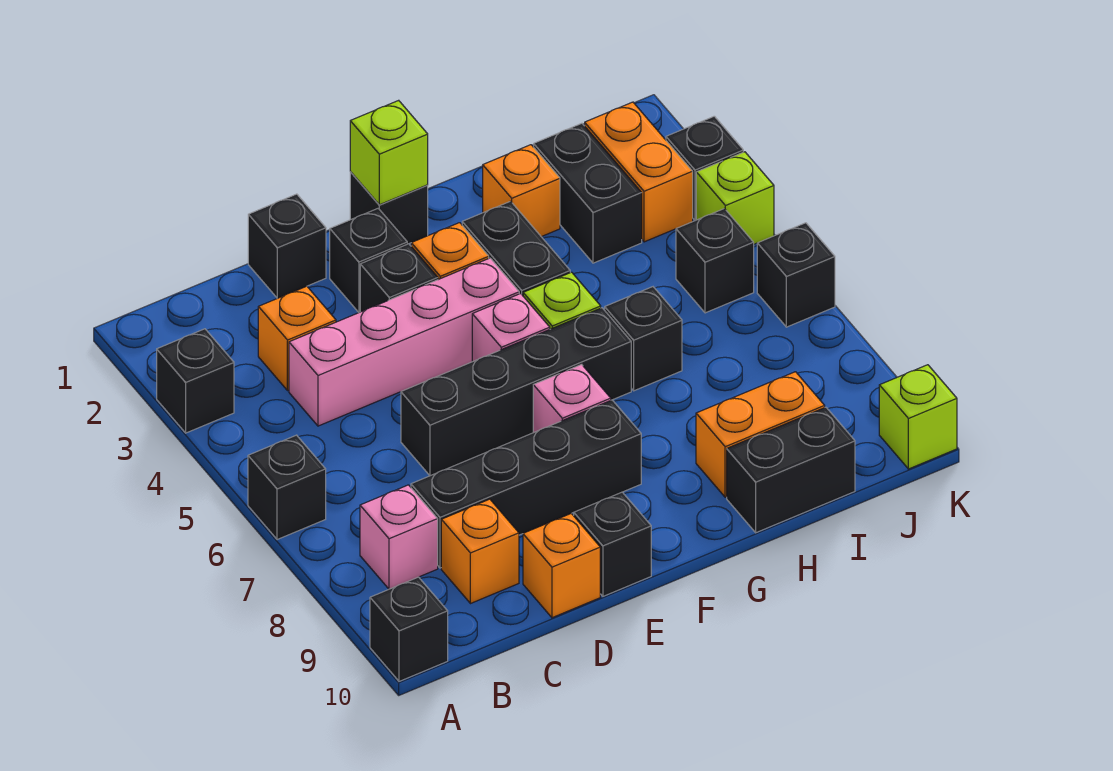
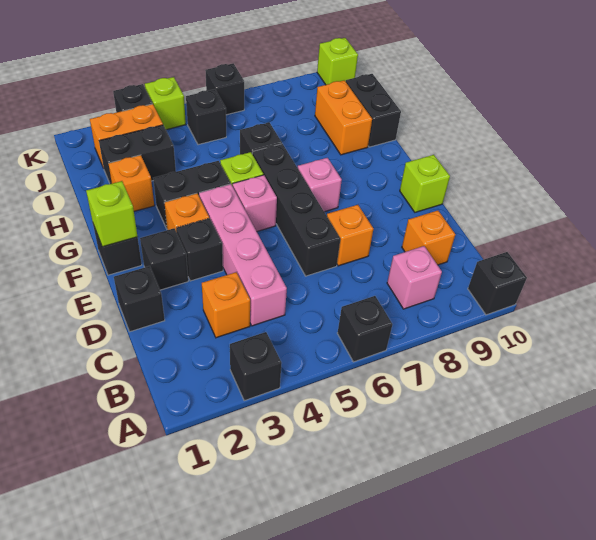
black brick C8:F8 level 1 -> none
orange brick D10 level 1 -> orange brick D7 level 1
black brick E10 level 1 -> lime brick E10 level 1

